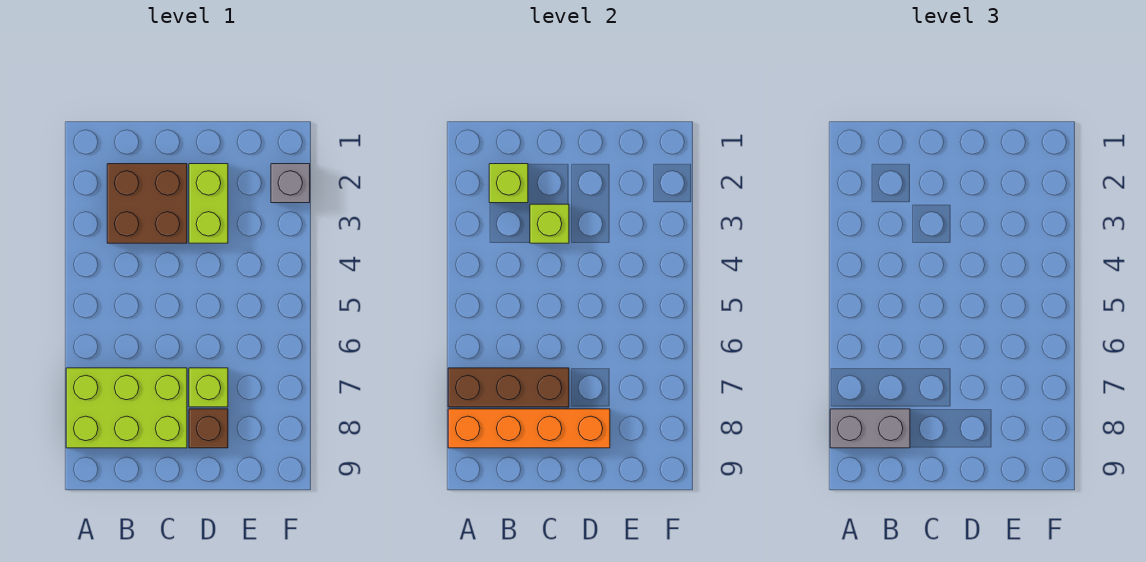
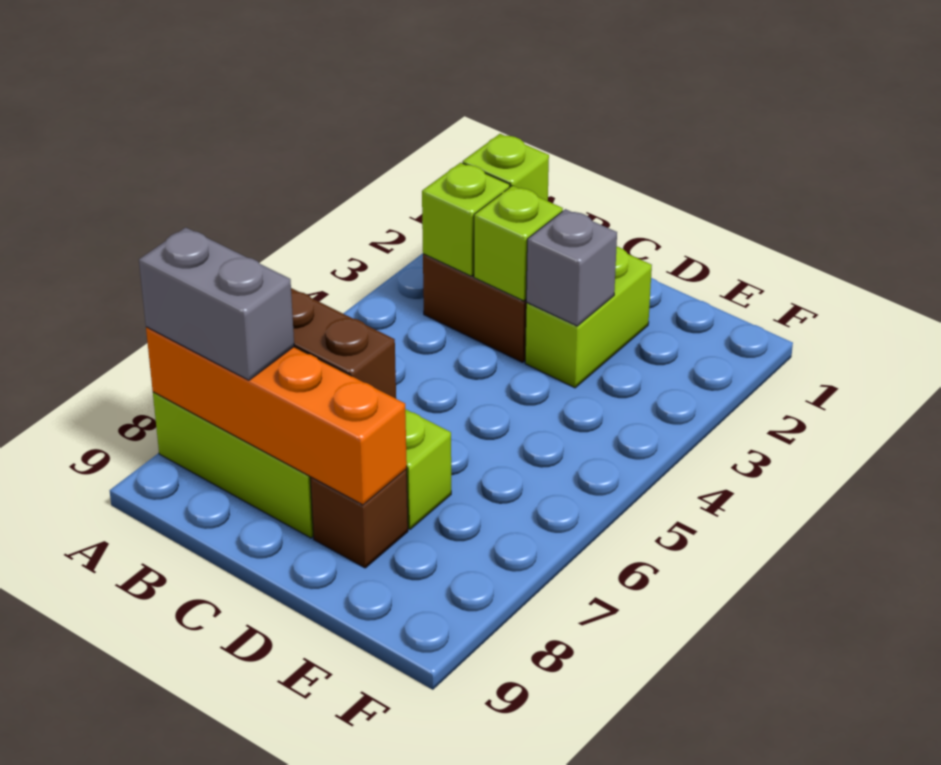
none -> lime brick B3 level 2
grey brick F2 level 1 -> grey brick D3 level 2

